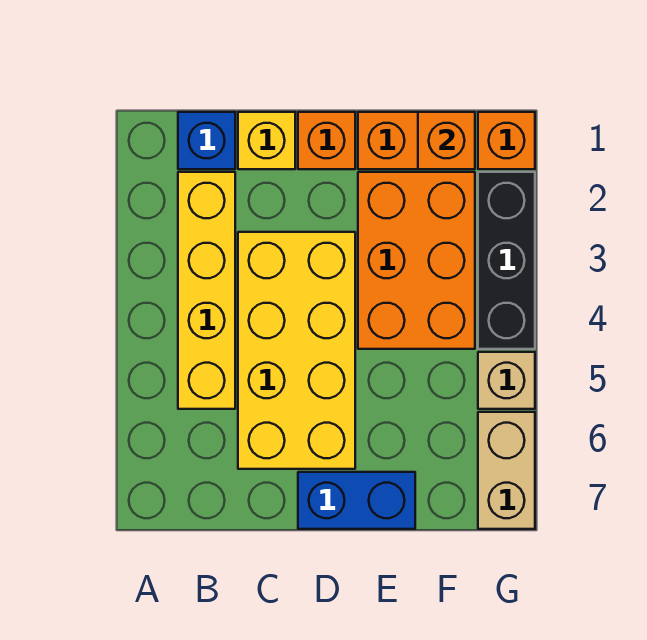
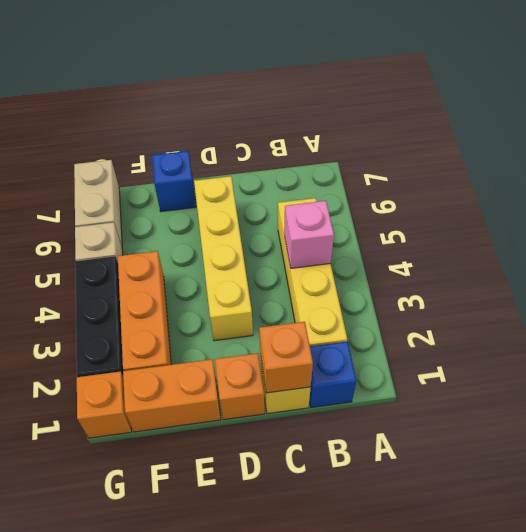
none -> pink brick B4 level 2
yellow brick C3:D6 level 1 -> yellow brick D3:D6 level 1
blue brick D7:E7 level 1 -> blue brick E7 level 1
orange brick E2:F4 level 1 -> orange brick F2:F4 level 1
orange brick F1 level 2 -> orange brick C1 level 2

